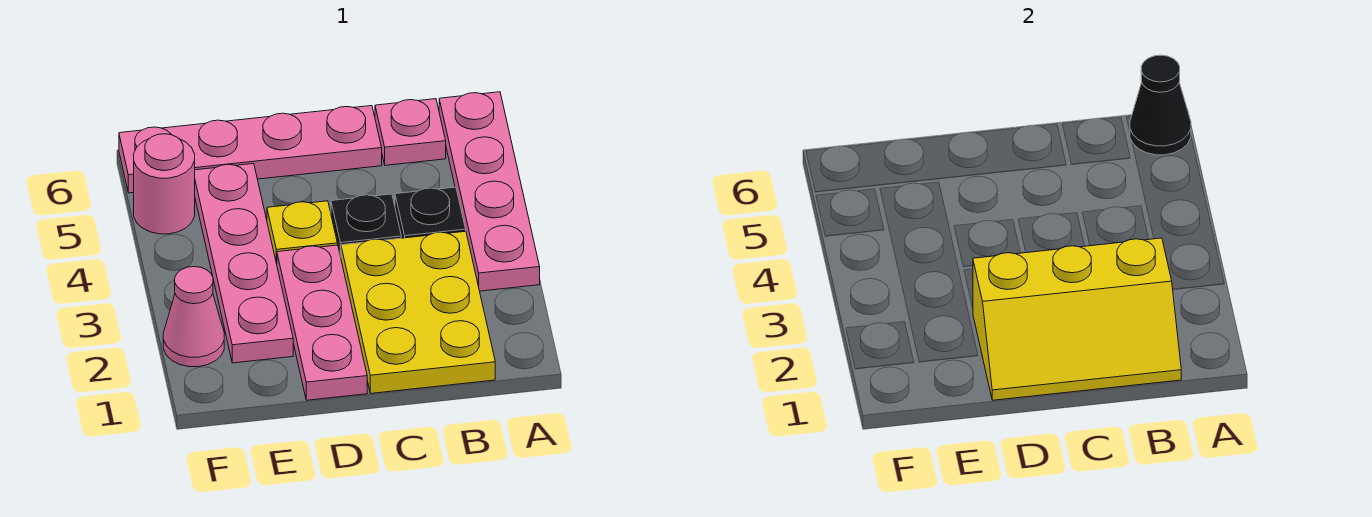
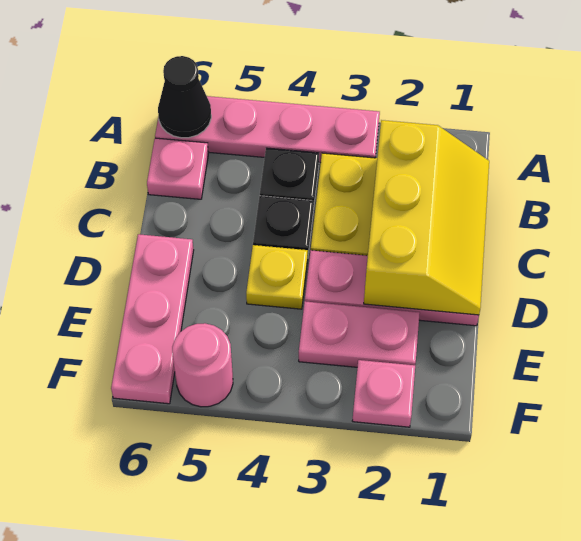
pink plate C6:F6 level 1 -> pink plate D6:F6 level 1
pink plate E2:E5 level 1 -> pink plate E2:E3 level 1
pink cone F2 level 1 -> pink plate F2 level 1

